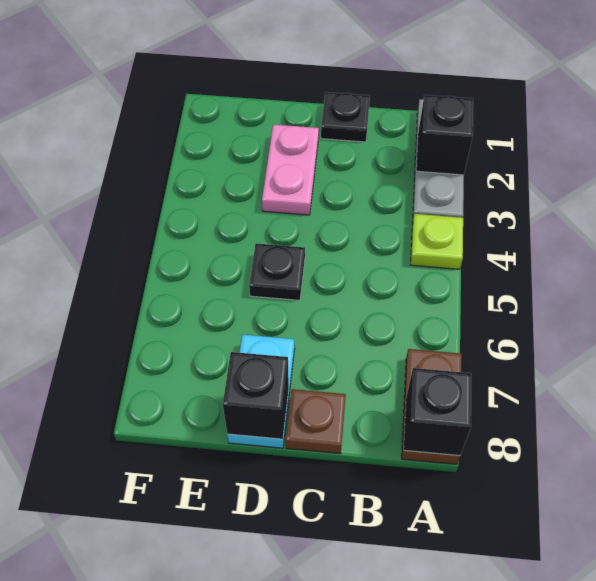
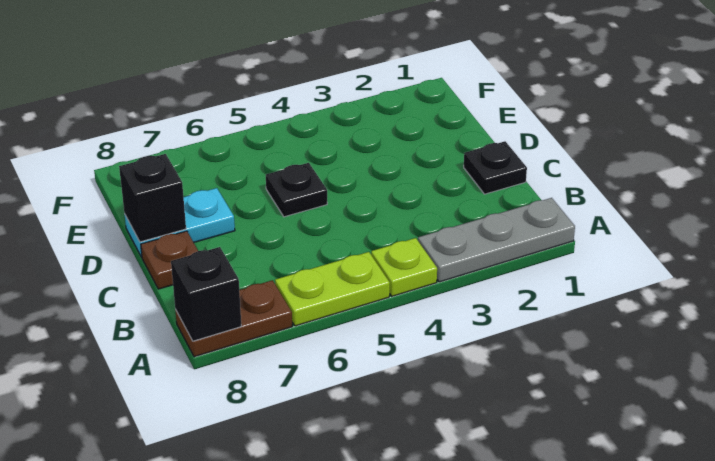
black brick A2 level 2 -> none
none -> lime plate A5:A6 level 1
pink plate D2:D3 level 1 -> none

